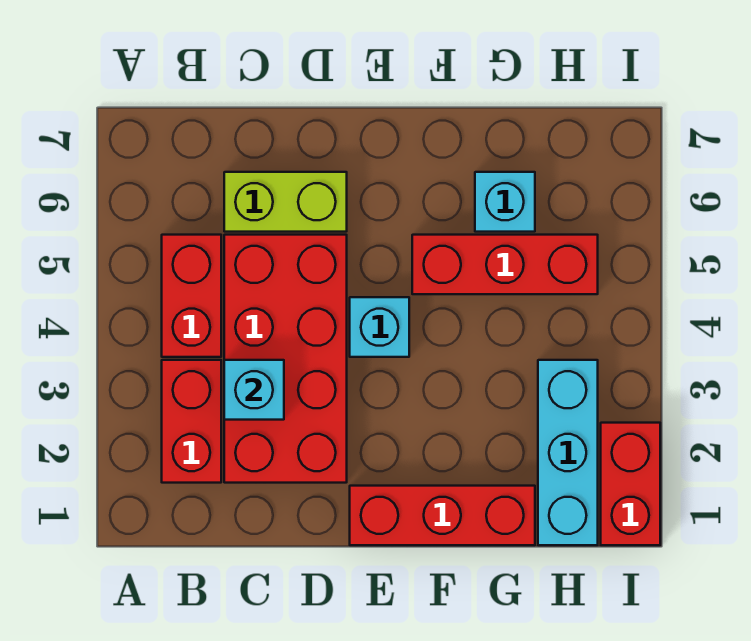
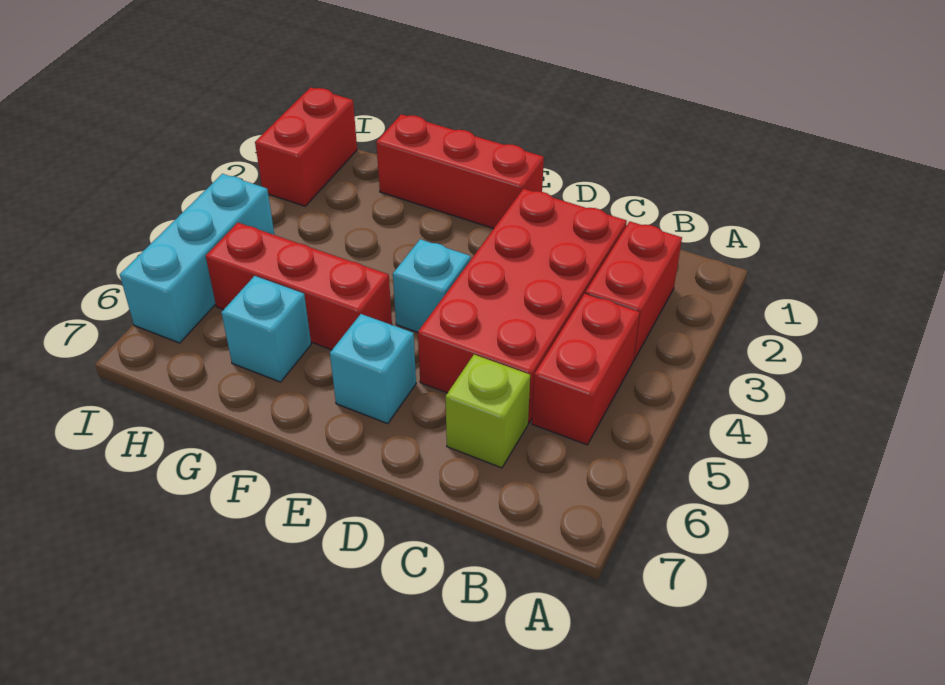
cyan brick C3 level 2 -> cyan brick E6 level 1
lime brick C6:D6 level 1 -> lime brick C6 level 1
cyan brick H1:H3 level 1 -> cyan brick I4:I6 level 1

